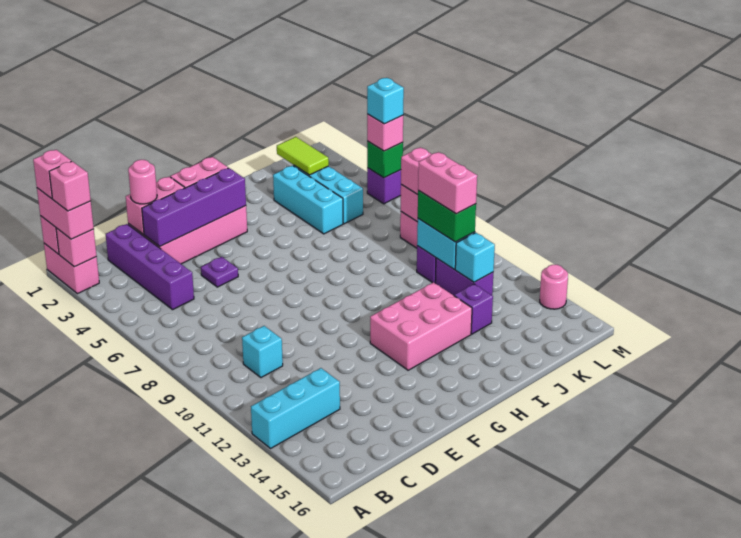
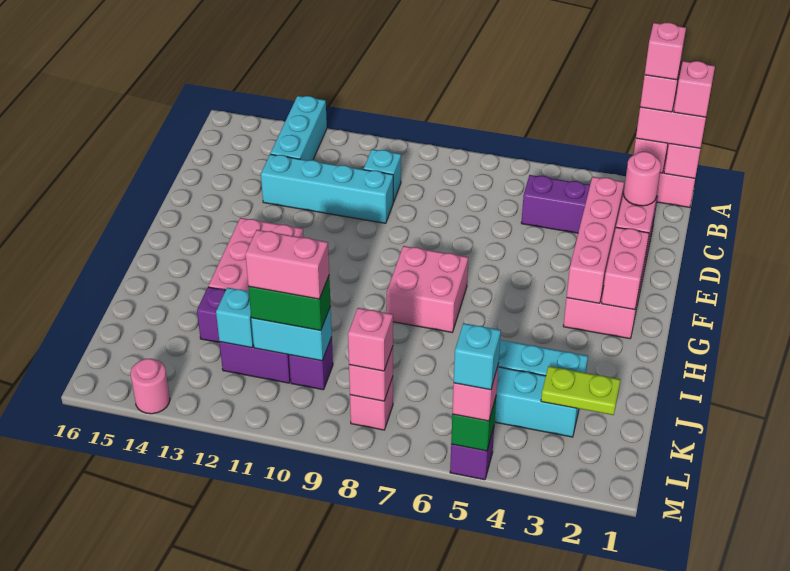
none -> pink brick A2 level 5
purple brick D3:G3 level 2 -> pink brick D3:G3 level 2
none -> cyan brick D10:D13 level 1
purple plate E5 level 1 -> none
none -> pink brick G7:H8 level 1
lime tile K2:K3 level 2 -> lime plate K2:K3 level 2

